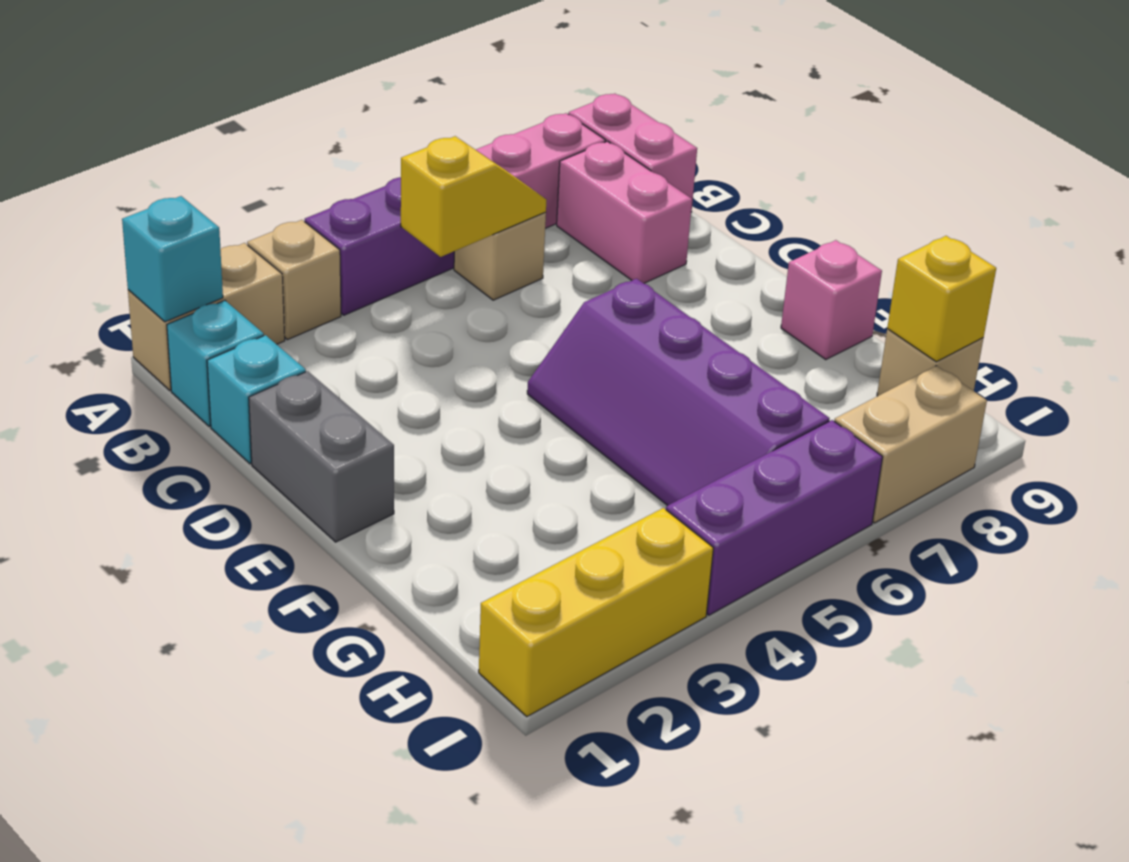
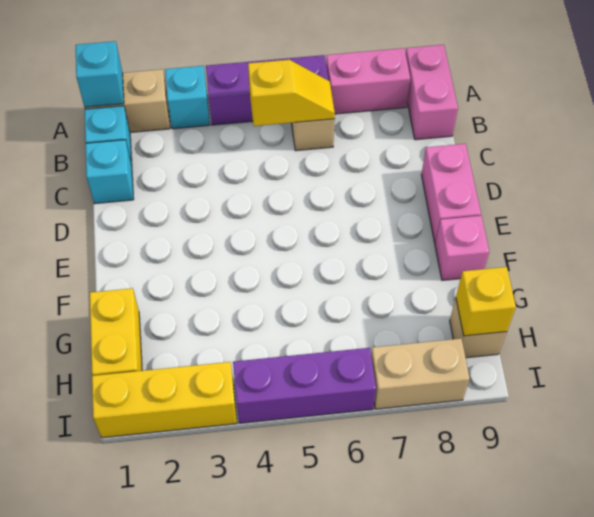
tan brick A3 level 1 -> cyan brick A3 level 1
pink brick B8:C8 level 1 -> pink brick D9:E9 level 1
grey brick D1:E1 level 1 -> none
purple slope E5:H6 level 1 top 6 -> none
none -> yellow brick G1:H1 level 1

